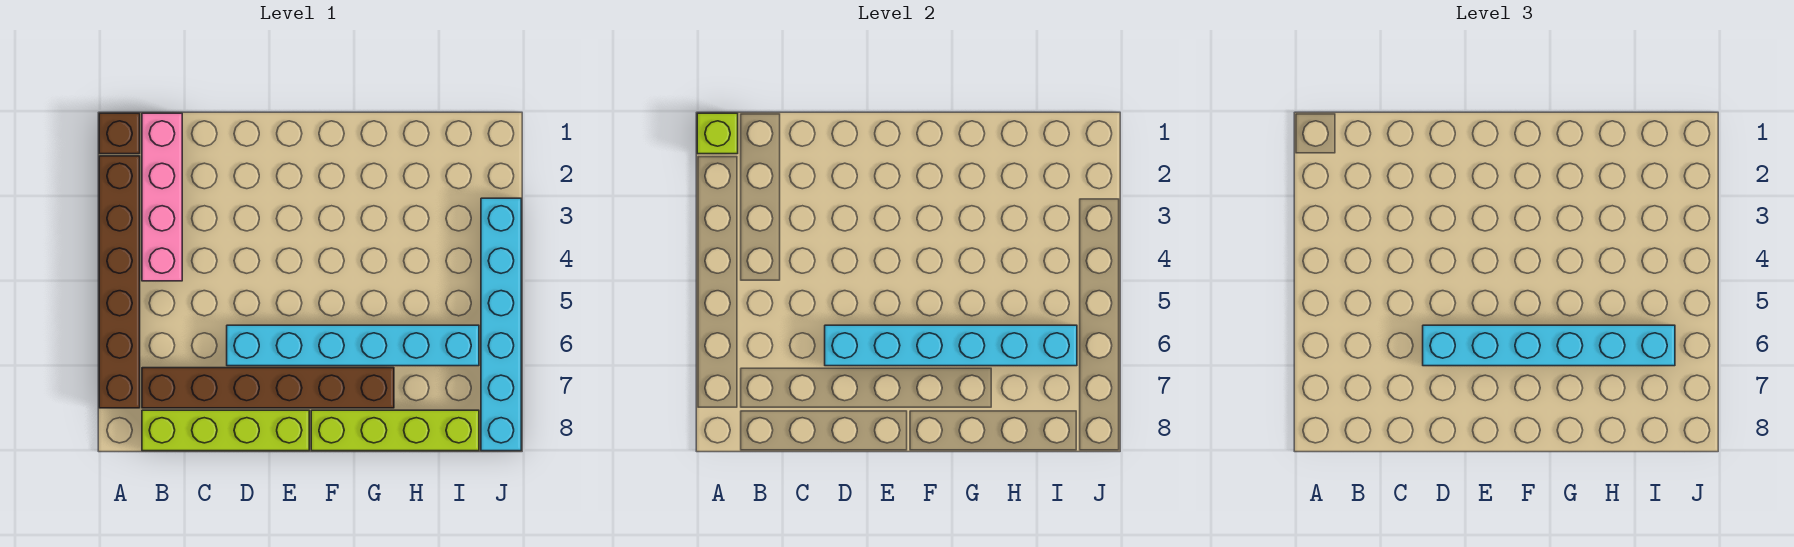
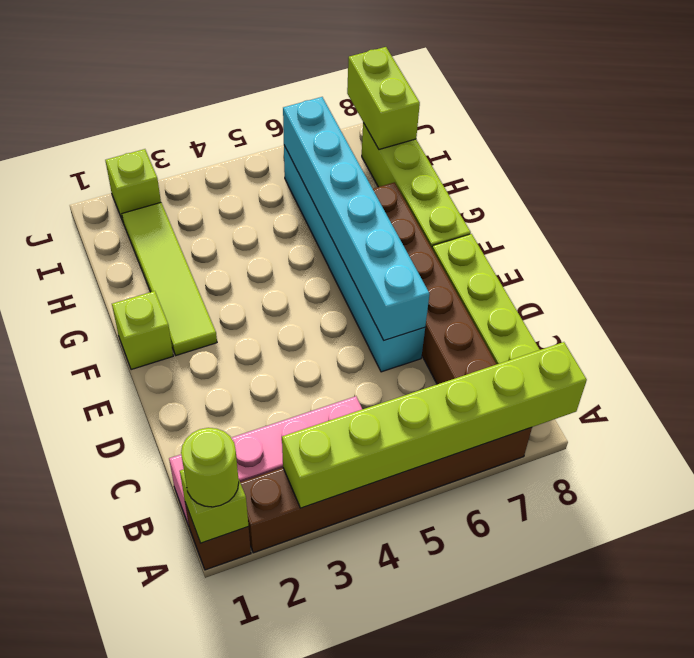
none -> lime round brick A1 level 3
none -> lime brick A3:A8 level 2
cyan brick D6:I6 level 3 -> none
none -> lime brick F1 level 1
none -> lime tile F2:I2 level 1
none -> lime brick I8:J8 level 2
none -> lime brick J2 level 1
cyan brick J3:J8 level 1 -> none

